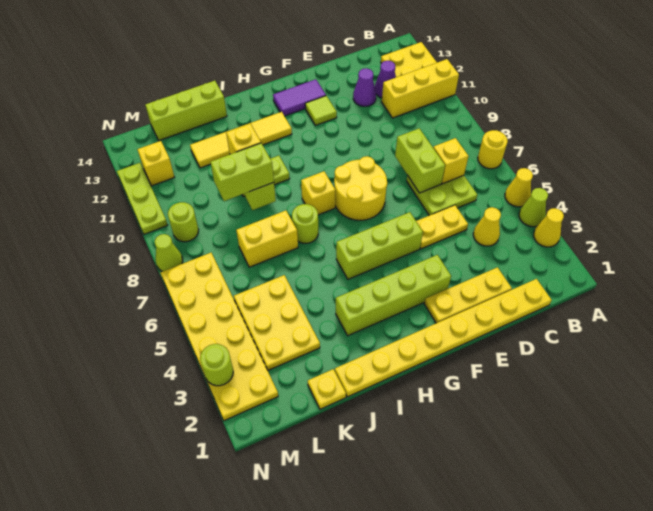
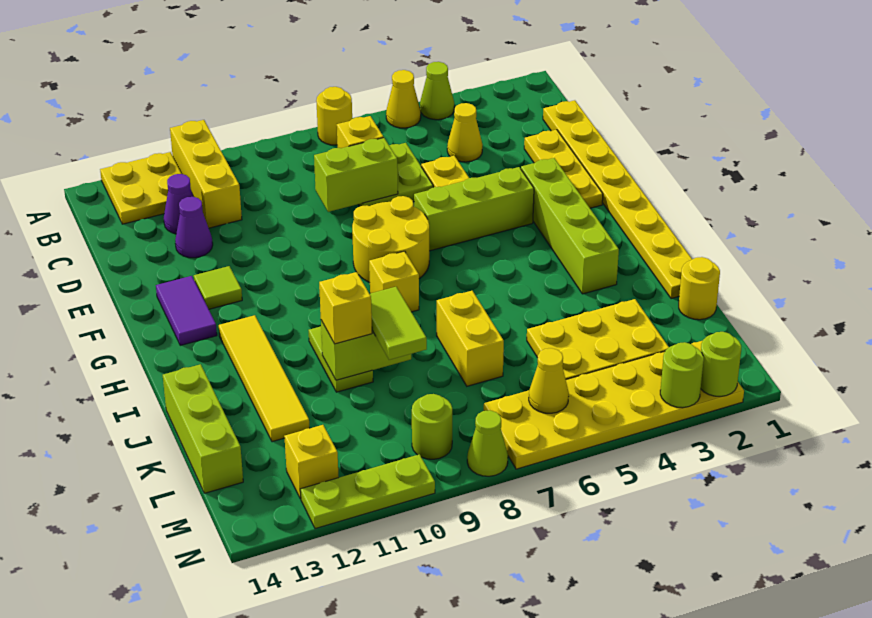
yellow cone A3 level 1 -> yellow cone M6 level 2
lime brick F5:H5 level 1 -> lime brick F4:F6 level 1
lime round brick I7 level 1 -> lime round brick N2 level 2
lime brick J9:K9 level 3 -> lime tile J9:K9 level 3
yellow plate K1 level 1 -> yellow round brick K1 level 1

